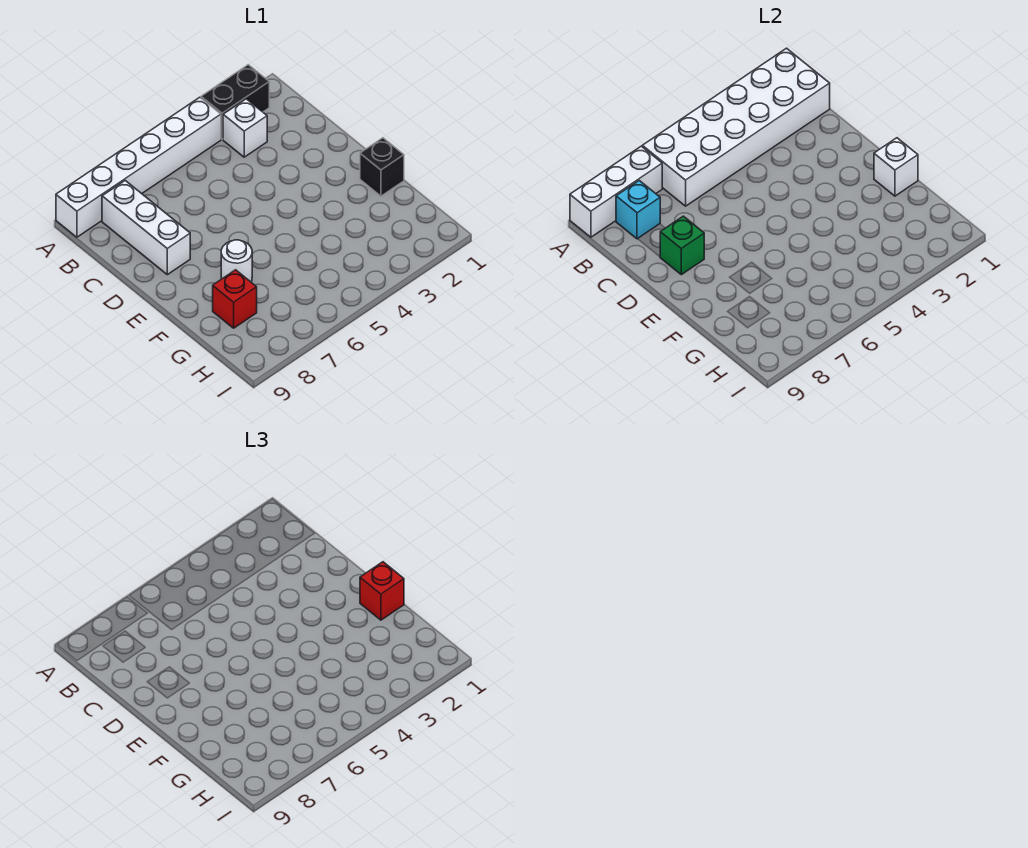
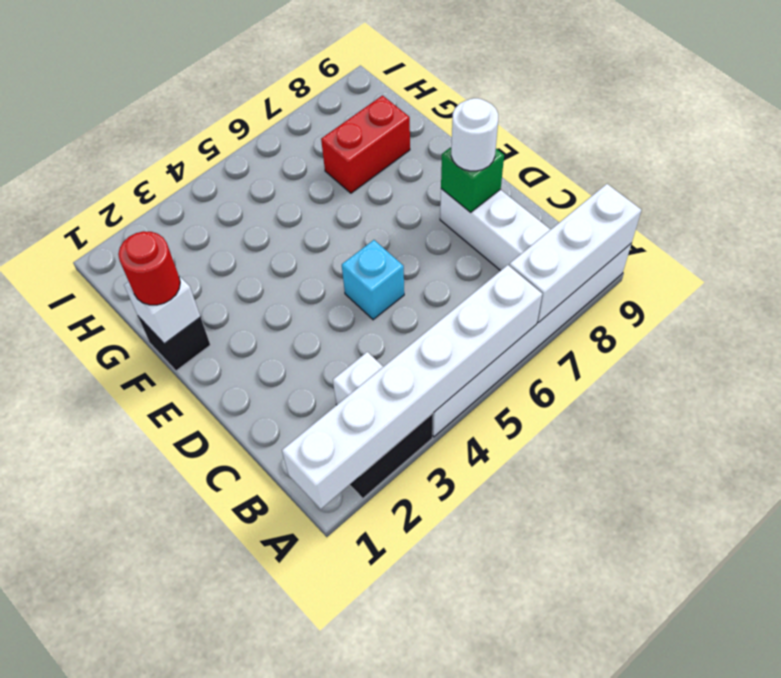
white brick A1:B6 level 2 -> white brick A1:A6 level 2
cyan brick B8 level 2 -> cyan brick D5 level 1
red brick F1 level 3 -> red round brick F1 level 3
white round brick F7 level 1 -> white round brick D8 level 3
red brick G8 level 1 -> red brick G7:G8 level 1

